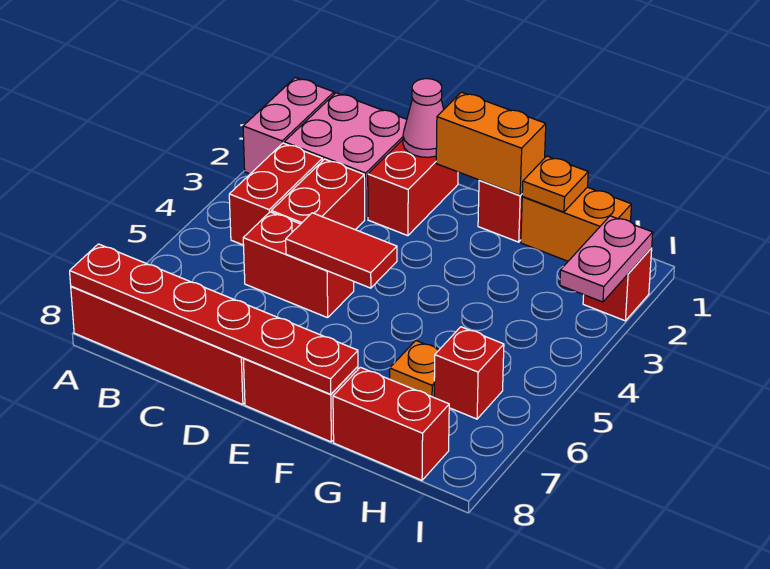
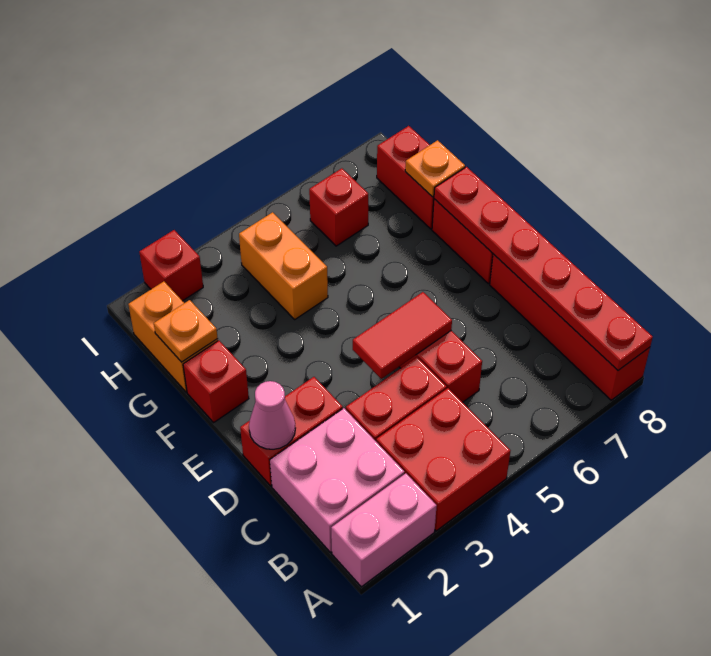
red brick B3:B4 level 1 -> red brick A3:B4 level 1
red tile D5:E5 level 2 -> red tile D4:D5 level 2
orange brick E1:F1 level 2 -> orange brick G4:H4 level 1
orange plate G6 level 1 -> orange plate G8 level 2
pink plate I2:I3 level 2 -> none

